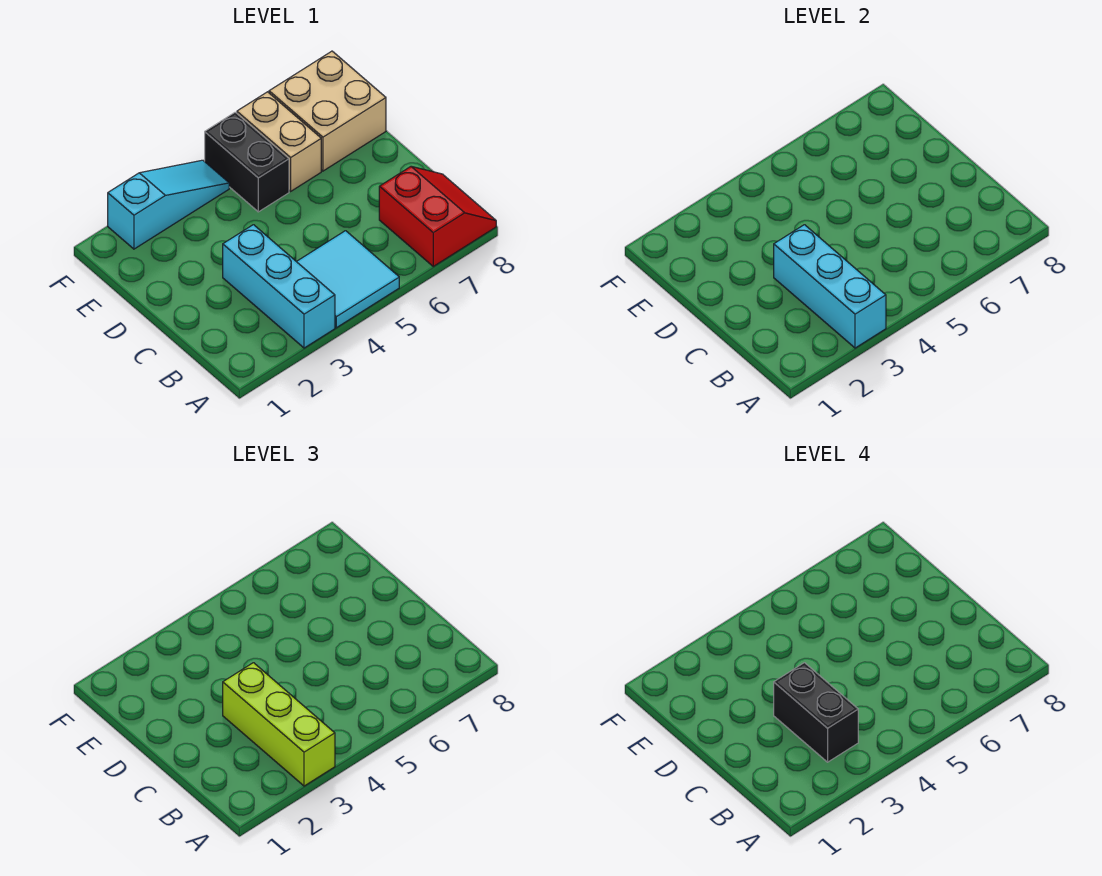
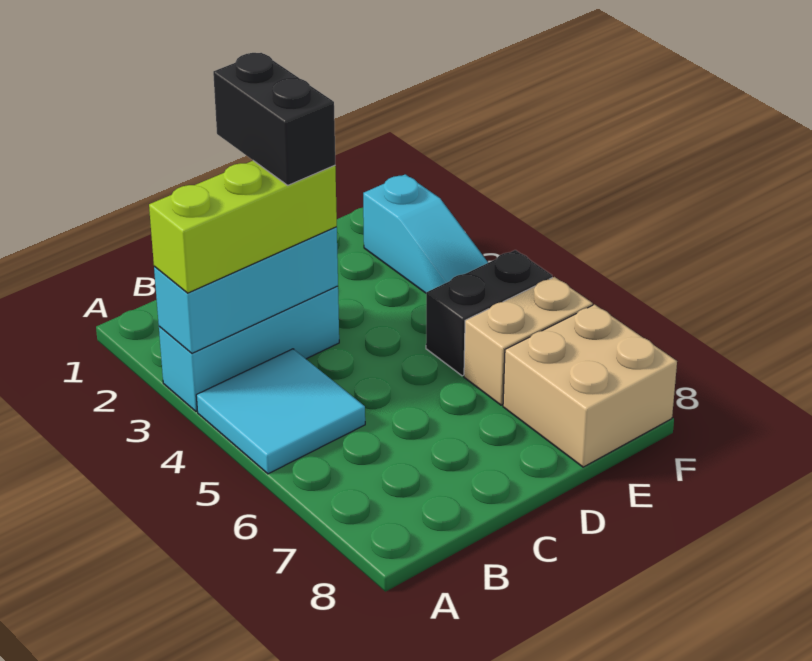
red slope A7:B8 level 1 top 7 -> none
black brick B3:C3 level 4 -> black brick C2:C3 level 4

